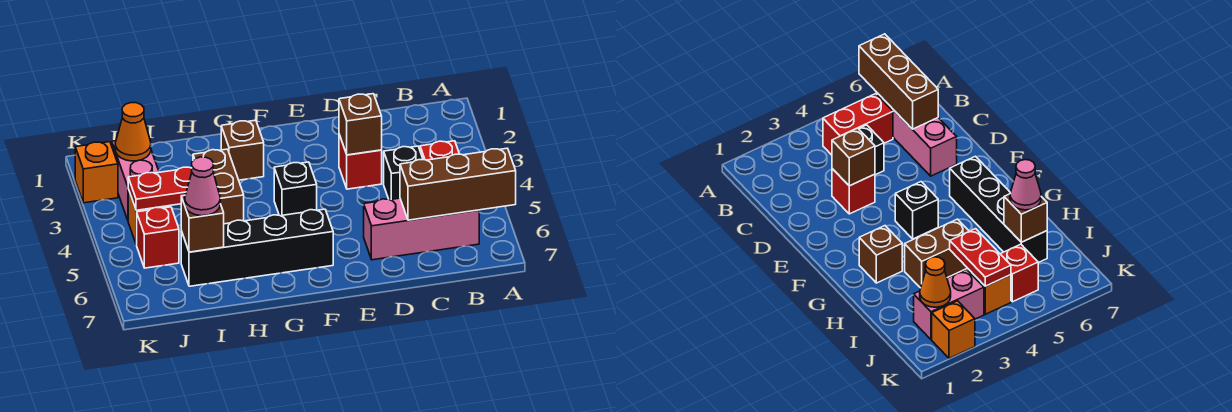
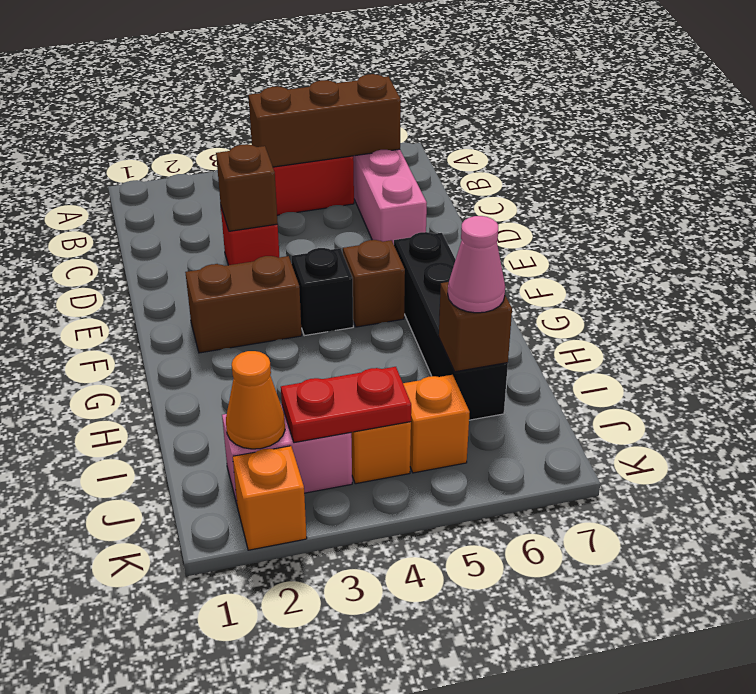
brown brick A6:C6 level 2 -> brown brick B4:B6 level 2
black brick C4 level 1 -> none
brown brick G2 level 1 -> brown brick F5 level 1
brown brick H3:H4 level 1 -> brown brick F2:F3 level 1
red plate I4:J4 level 2 -> red plate J3:J4 level 2
red brick J5 level 1 -> orange brick J5 level 1

